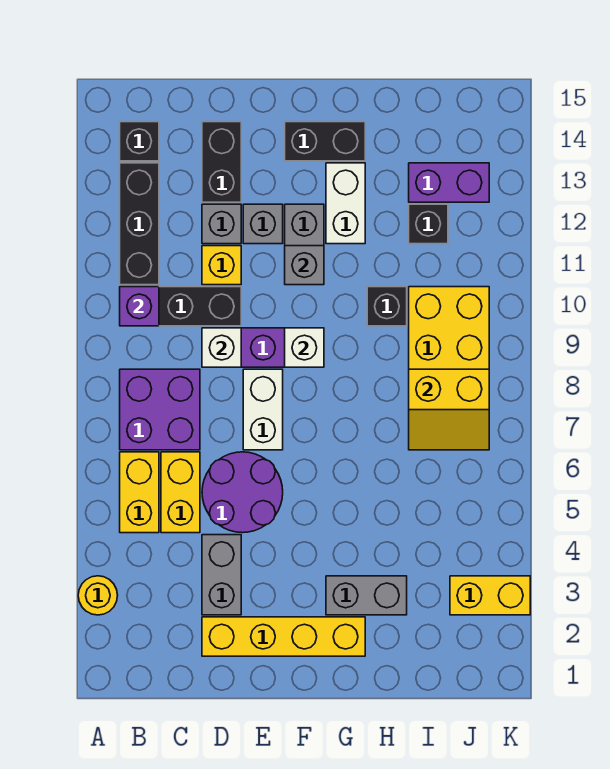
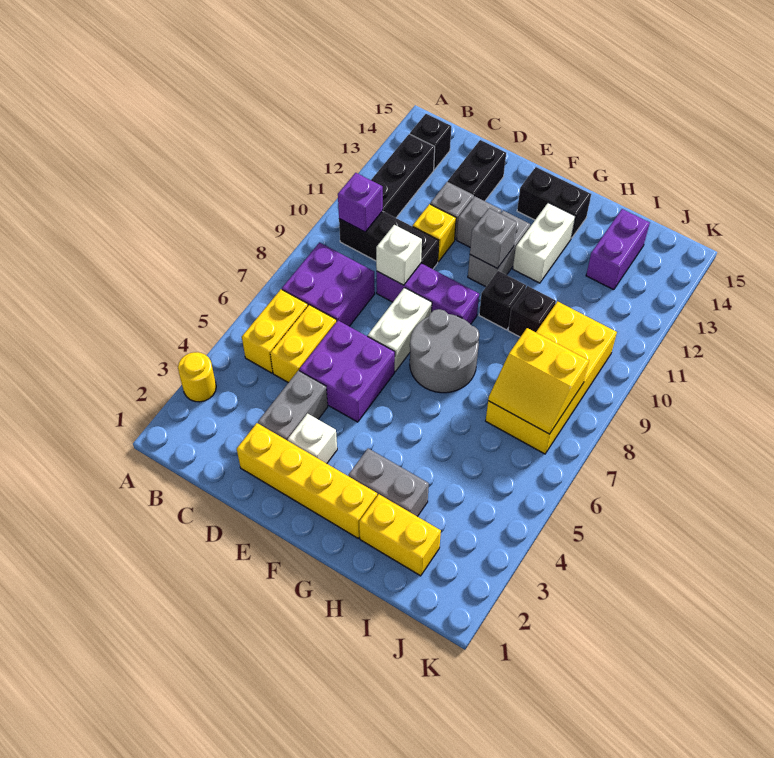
purple round brick D5:E6 level 1 -> purple brick D5:E6 level 1
none -> grey round brick F7:G8 level 1
white brick F9 level 2 -> white brick E3 level 1
black brick I12 level 1 -> black brick G10 level 1
purple brick I13:J13 level 1 -> purple brick I13:I14 level 1
yellow brick J3:K3 level 1 -> yellow brick H2:I2 level 1

